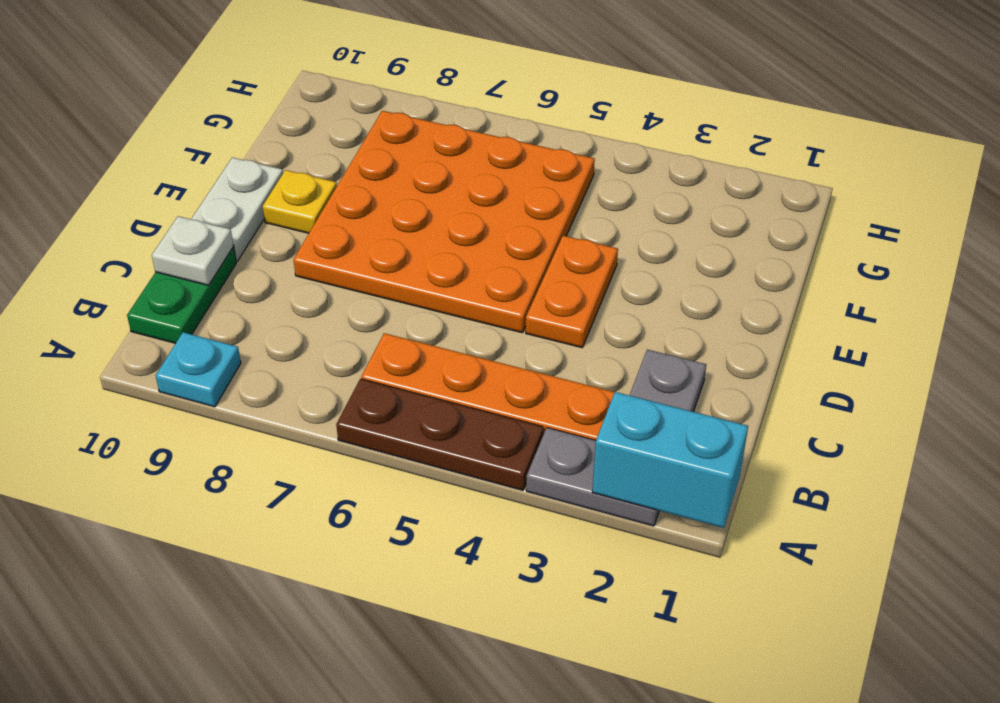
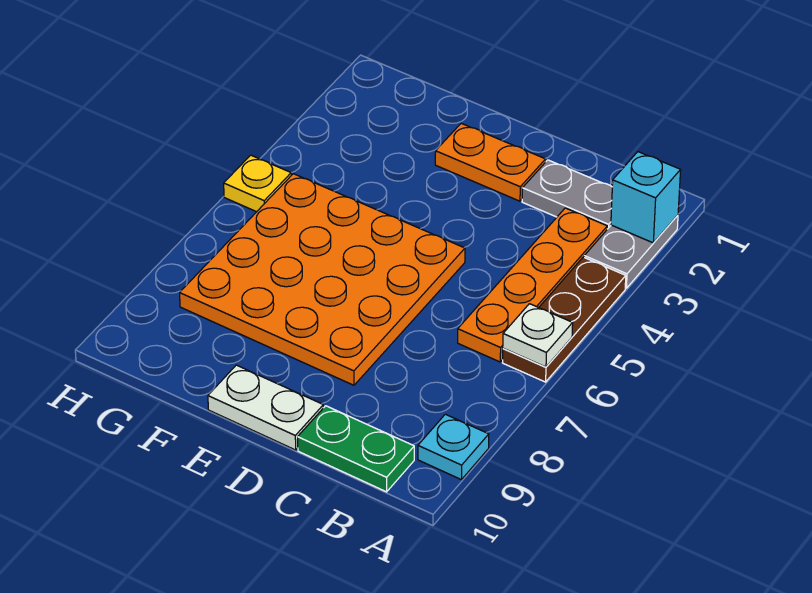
cyan brick A1:A2 level 2 -> cyan brick A2 level 2
white plate C10 level 2 -> white plate A6 level 2
orange plate D4:E4 level 1 -> orange plate D2:E2 level 1
yellow plate E9 level 1 -> yellow plate H5 level 1

